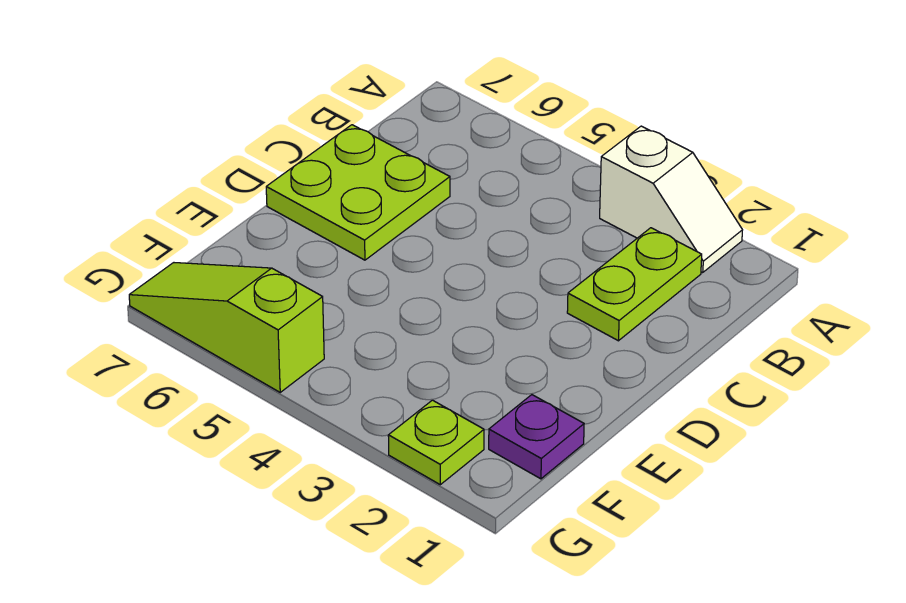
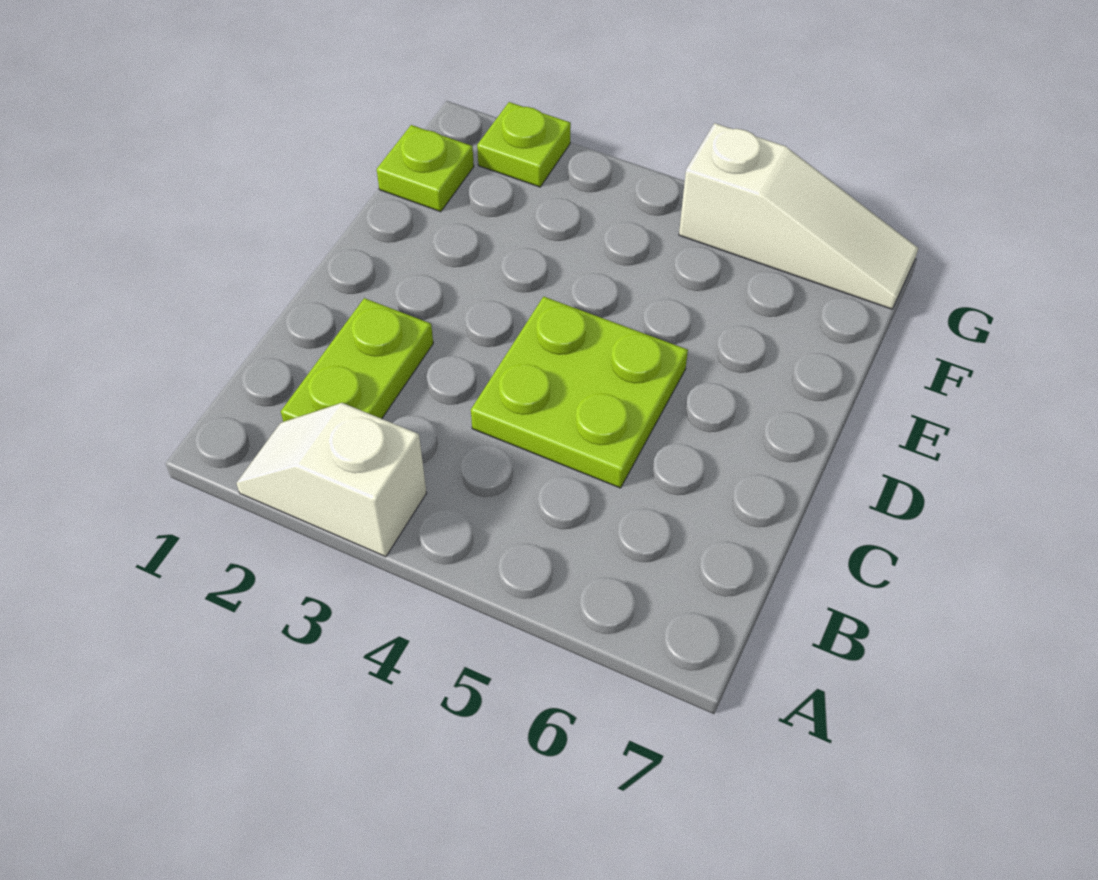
lime plate C6:D7 level 1 -> lime plate C4:D5 level 1
purple plate F1 level 1 -> lime plate F1 level 1
lime slope G5:G7 level 1 top 5 -> white slope G5:G7 level 1 top 5

